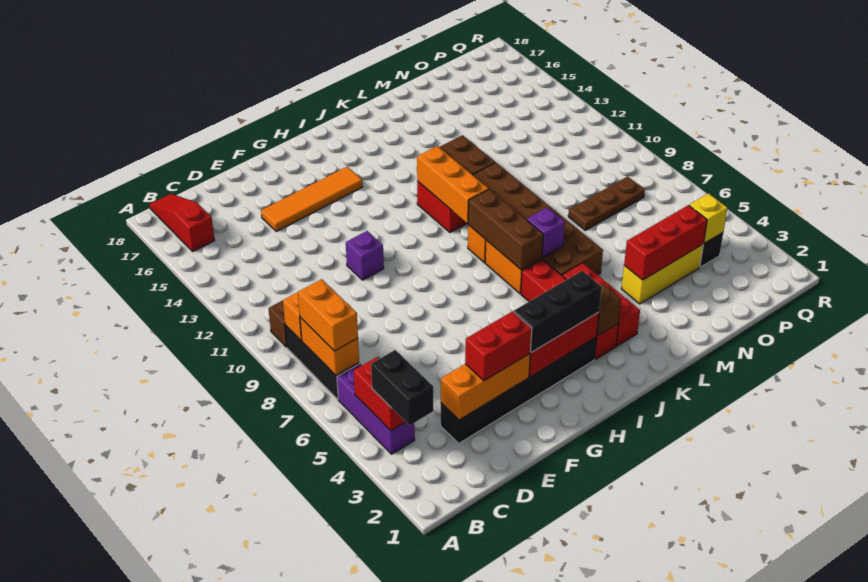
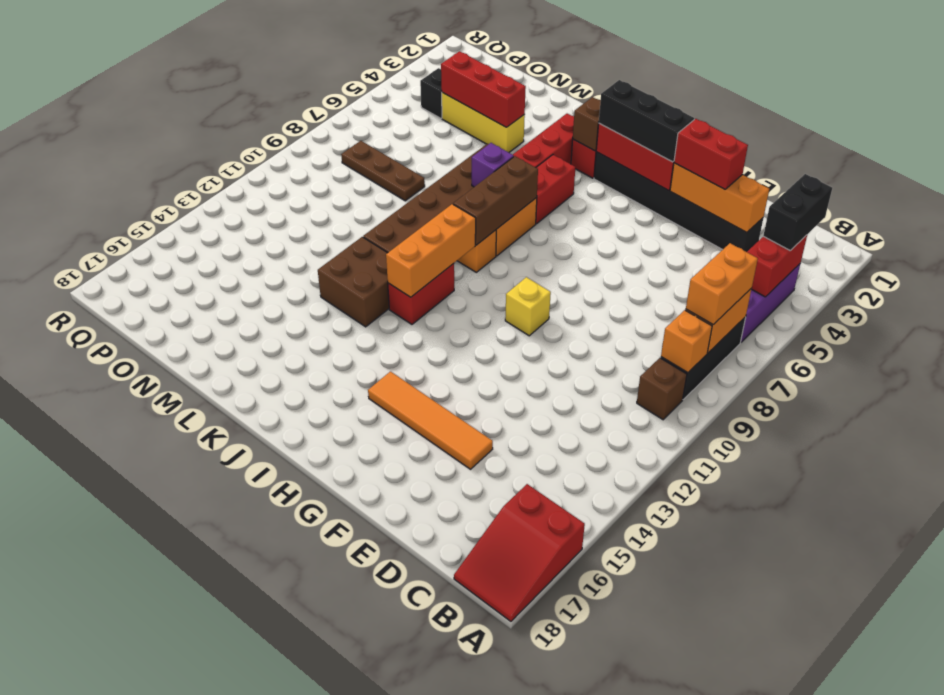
red slope B16:B18 level 1 top 16 -> red slope A16:B18 level 1 top 16
purple brick F11 level 1 -> none
yellow brick P4 level 2 -> yellow brick G10 level 1

